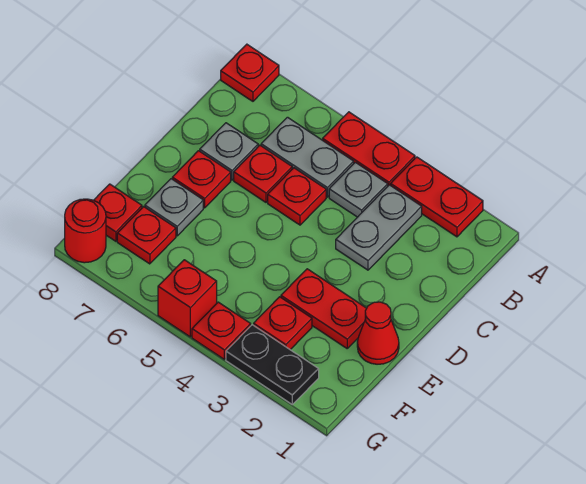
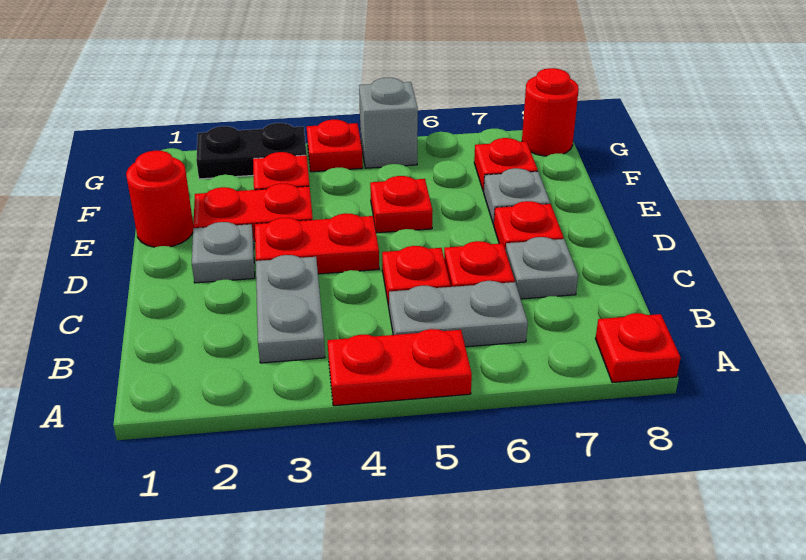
red plate A2:A3 level 1 -> red plate D3:D4 level 1
grey plate B4 level 1 -> grey plate D2 level 1
red cone E1 level 1 -> red round brick E1 level 1
red plate F8 level 1 -> red plate E5 level 1
red brick G5 level 1 -> grey brick G5 level 1

